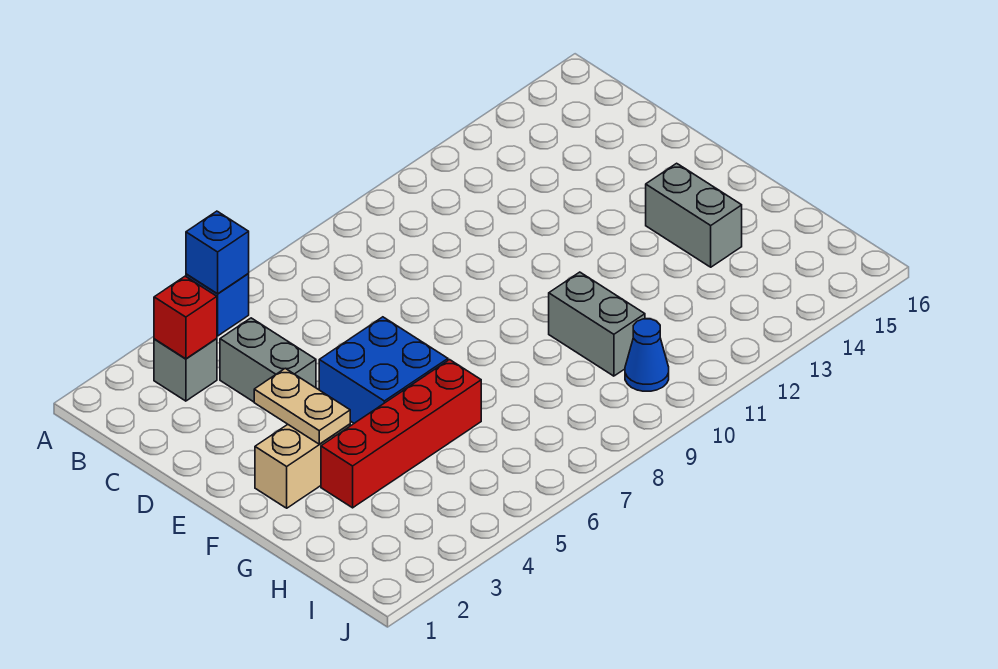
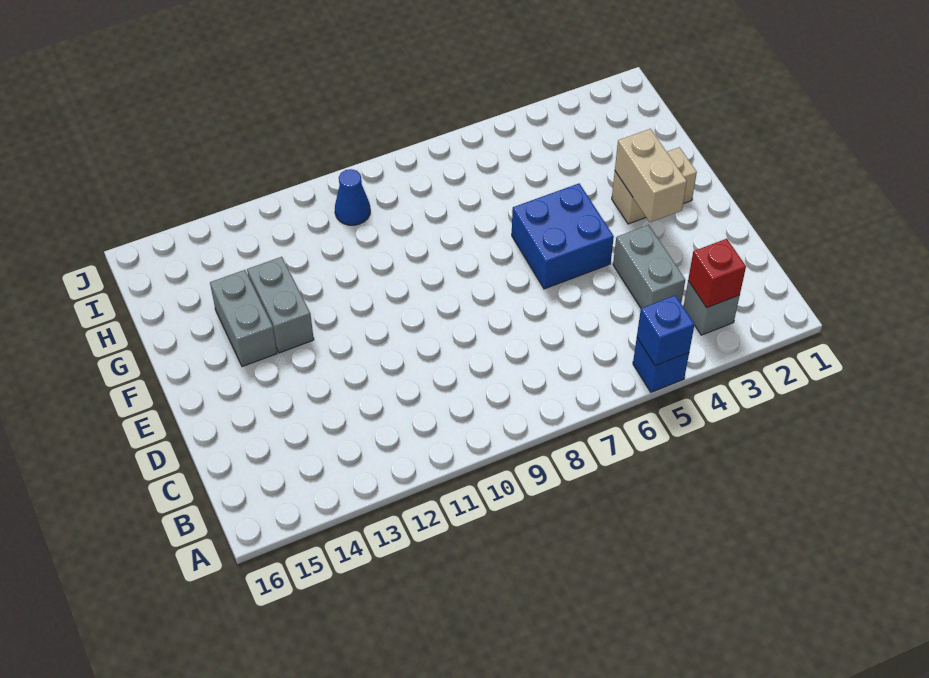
tan plate E3:F3 level 2 -> tan brick E3:F3 level 2
red brick G3:G6 level 1 -> none
grey brick G10:H10 level 1 -> grey brick F13:G13 level 1

